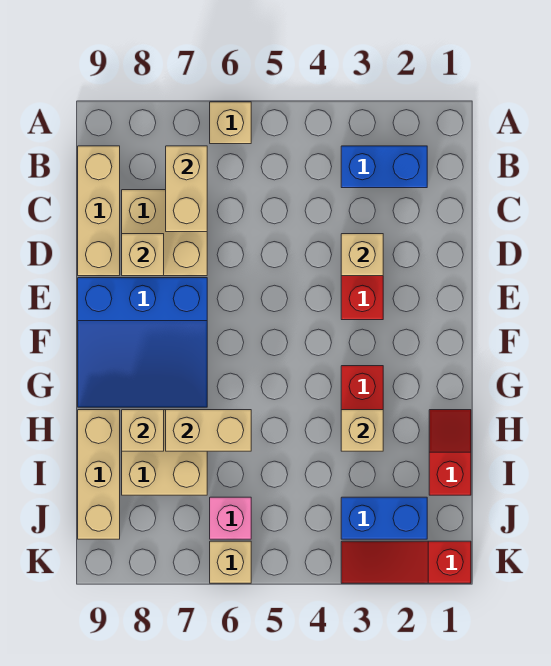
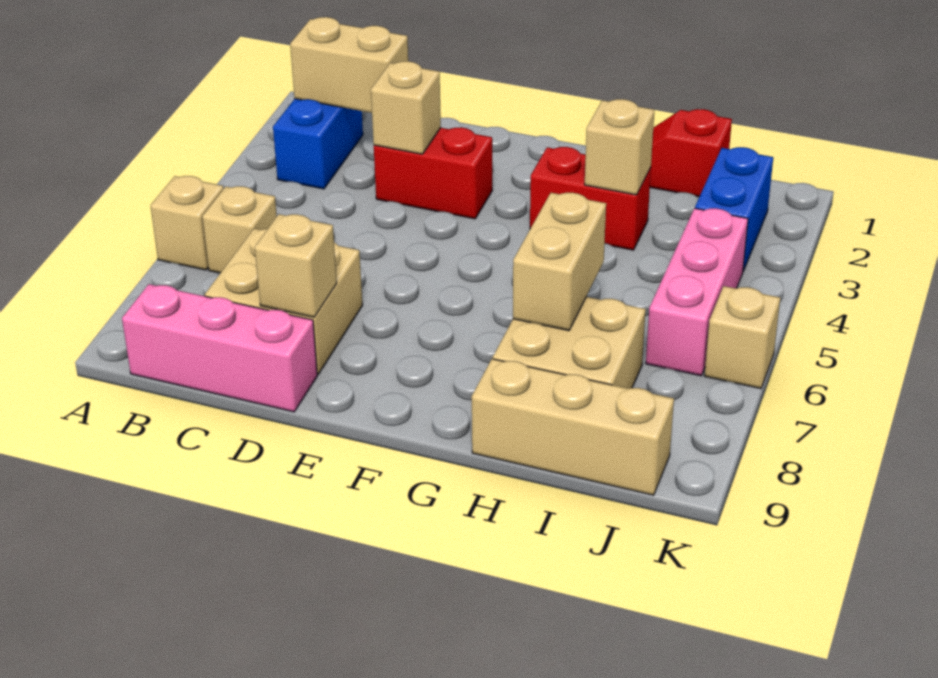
tan brick B7:C7 level 2 -> tan brick B2:C2 level 2
tan brick B9:D9 level 1 -> pink brick B9:D9 level 1
blue slope E7:G9 level 1 top E -> none
tan brick H8 level 2 -> tan brick B6 level 1
pink brick J6 level 1 -> pink brick J4:J6 level 1
red slope K1:K3 level 1 top 1 -> none

